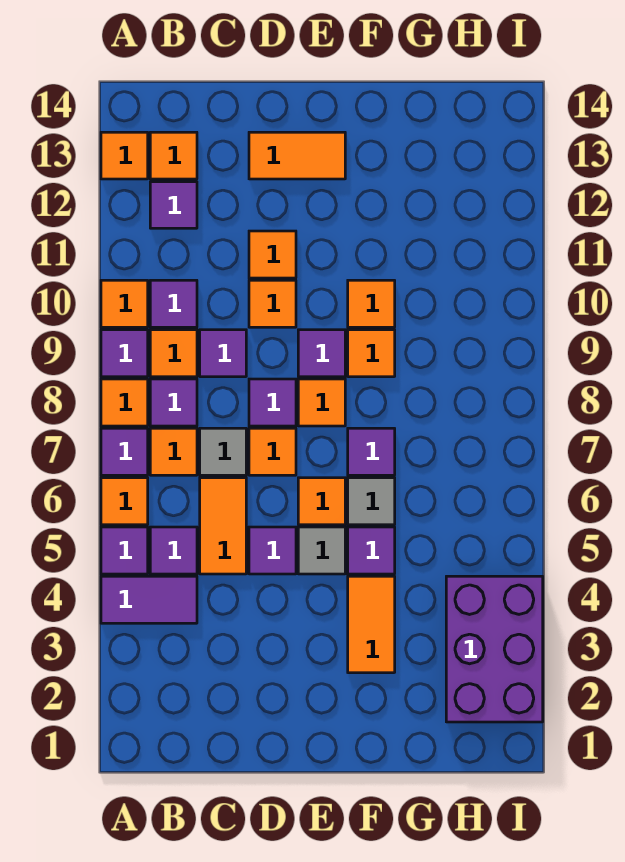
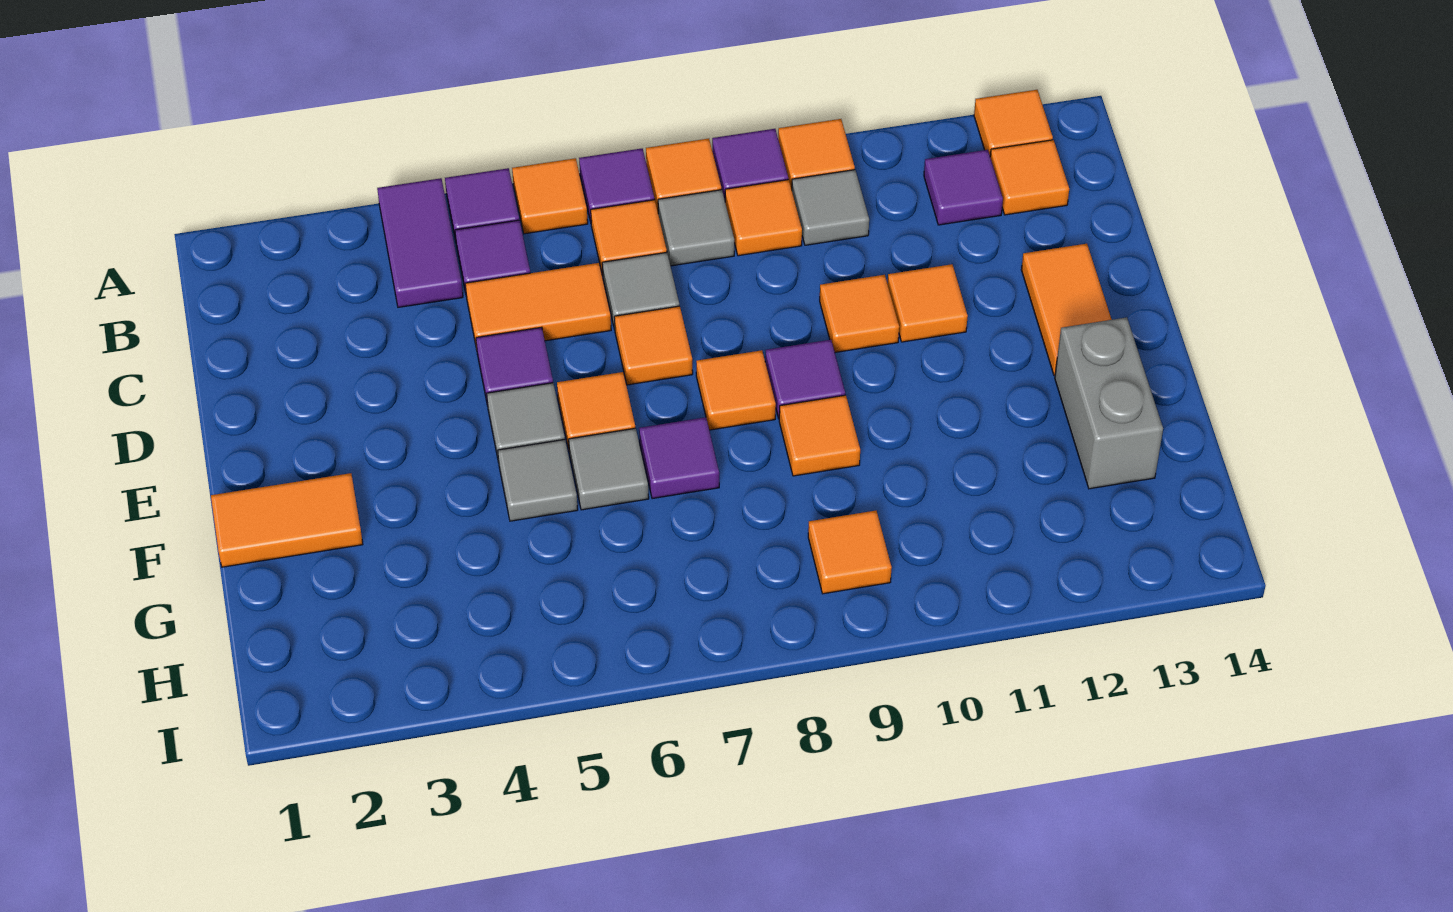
purple tile B8 level 1 -> grey tile B8 level 1
purple tile B10 level 1 -> grey tile B10 level 1
purple tile C9 level 1 -> none
purple tile D8 level 1 -> none
orange tile F3:F4 level 1 -> orange tile F1:F2 level 1
purple tile F5 level 1 -> grey tile F5 level 1
orange tile F10 level 1 -> orange tile H9 level 1
none -> grey brick F13:G13 level 1
purple brick H2:I4 level 1 -> none

